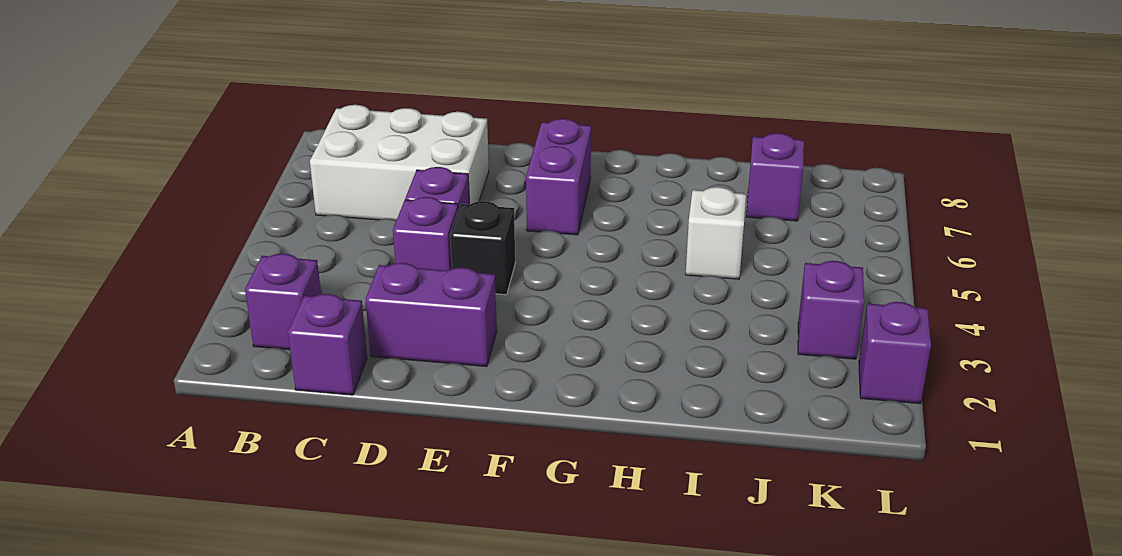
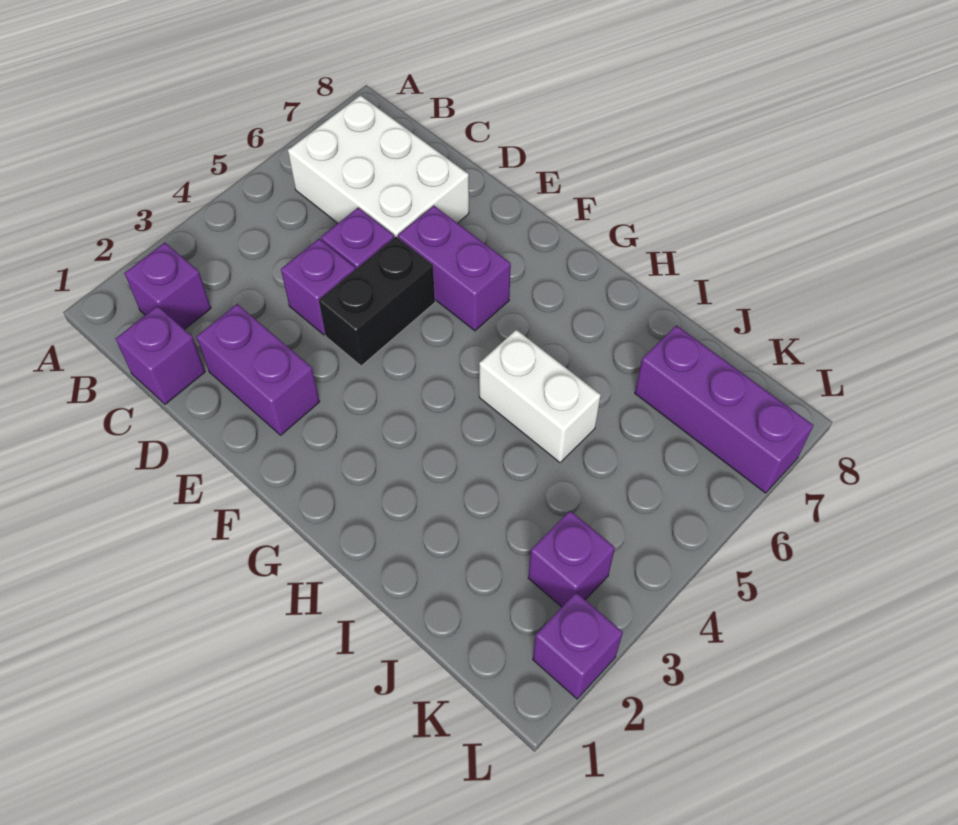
black brick E4 level 1 -> black brick E4:E5 level 1
purple brick F6:F7 level 1 -> purple brick E6:F6 level 1
white brick I5 level 1 -> white brick H5:I5 level 1
purple brick J7 level 1 -> purple brick J7:L7 level 1

